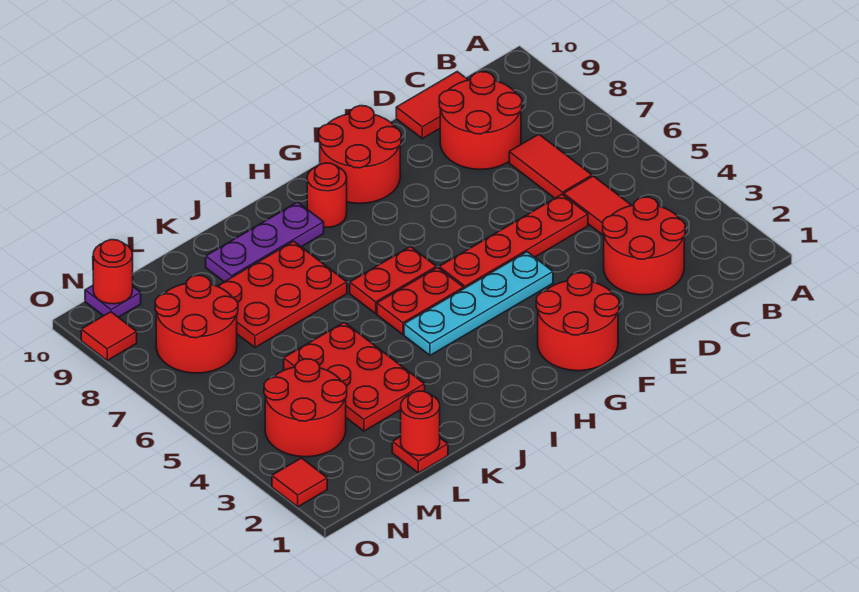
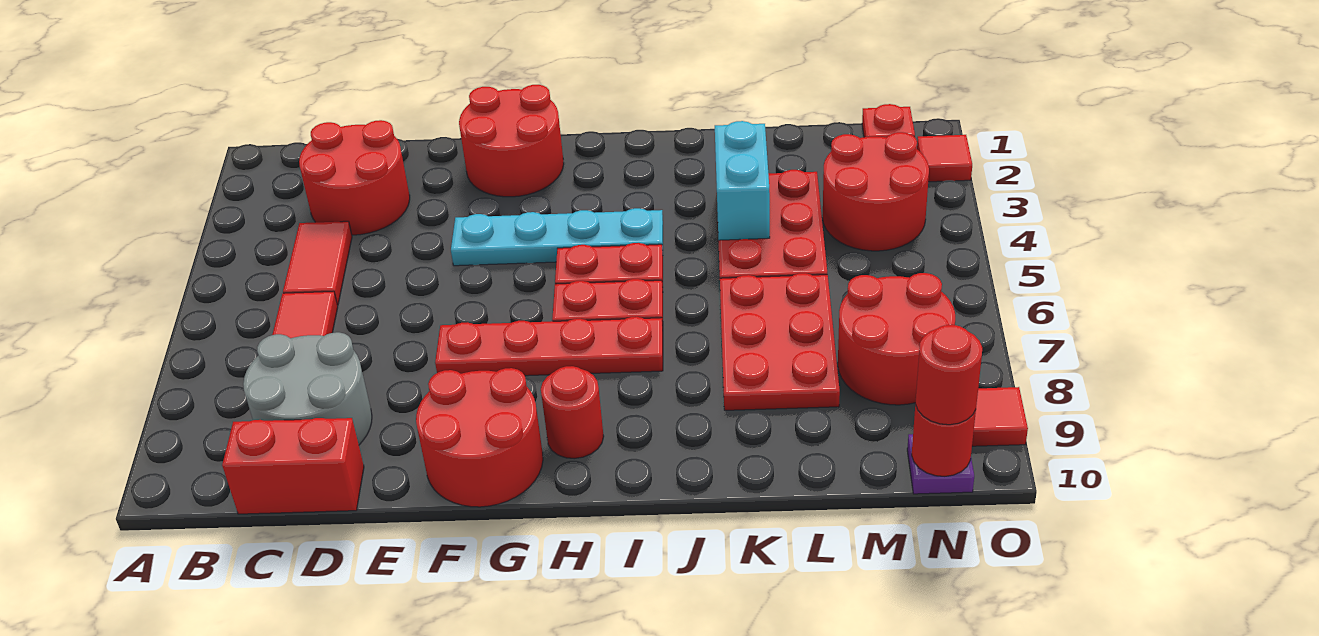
red round brick C8:D9 level 1 -> grey round brick C8:D9 level 1
red tile C10:D10 level 1 -> red brick C10:D10 level 1
red plate D5:G5 level 1 -> red plate F7:I7 level 1
purple plate I9:K9 level 1 -> none
red plate J7:L8 level 1 -> red plate K6:L8 level 1
none -> cyan brick K3:K4 level 2
red plate L1 level 1 -> red plate N1 level 1
red round brick L1 level 2 -> red round brick N10 level 3

